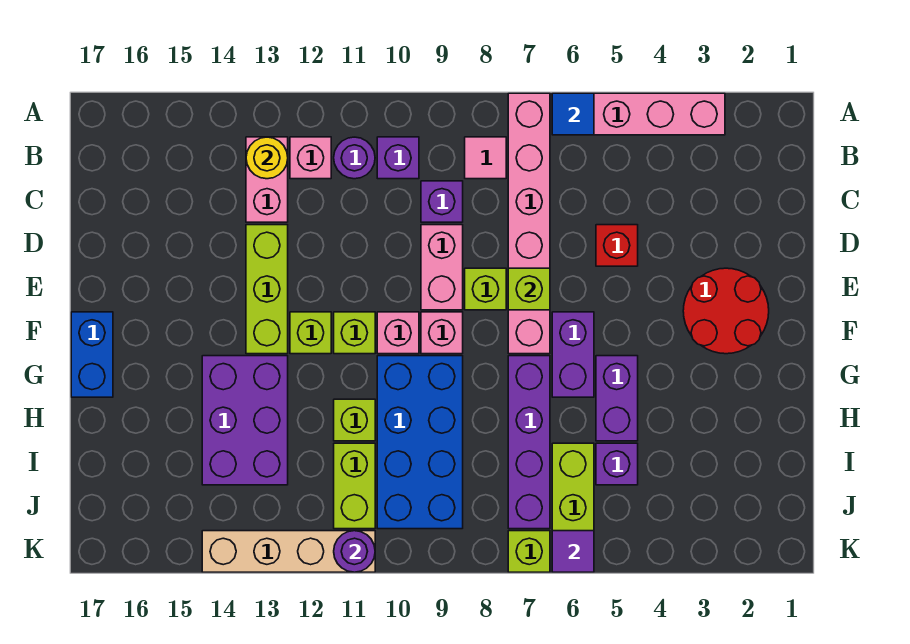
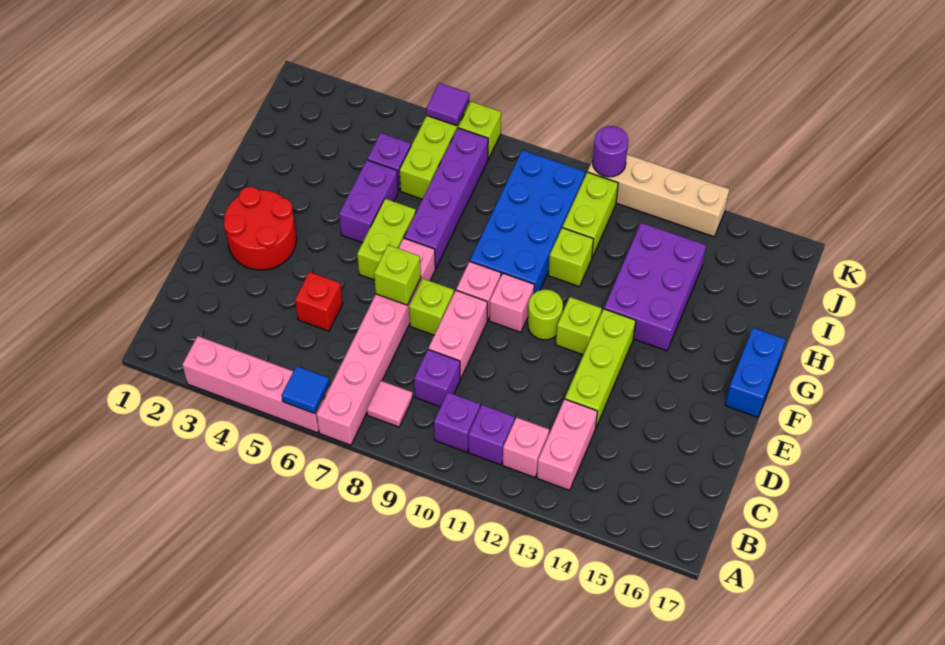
purple round brick B11 level 1 -> purple brick B11 level 1
yellow round brick B13 level 2 -> none
purple brick F6:G6 level 1 -> lime brick F6:G6 level 1
lime brick F11 level 1 -> lime round brick F11 level 1

